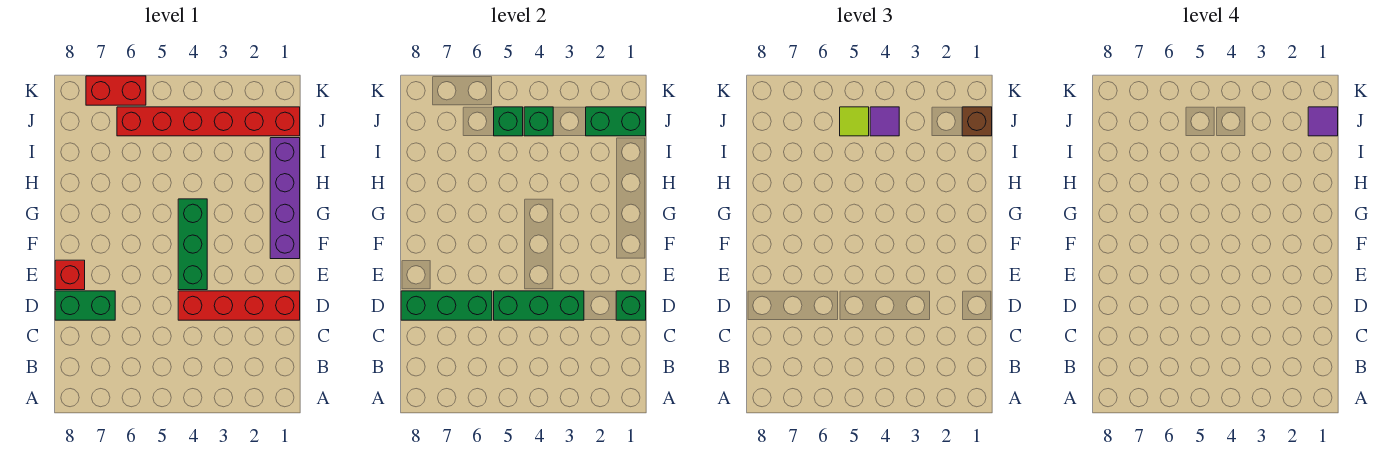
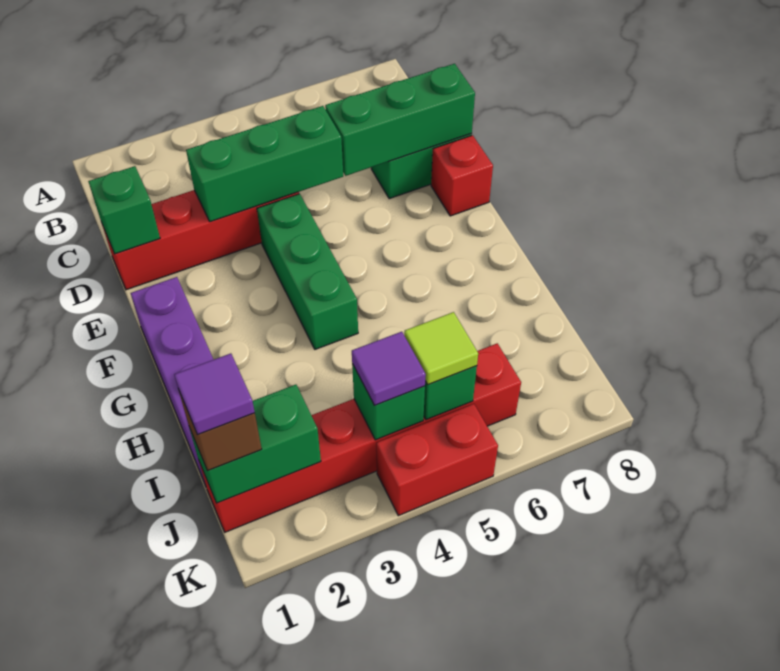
red brick K6:K7 level 1 -> red brick K4:K5 level 1

